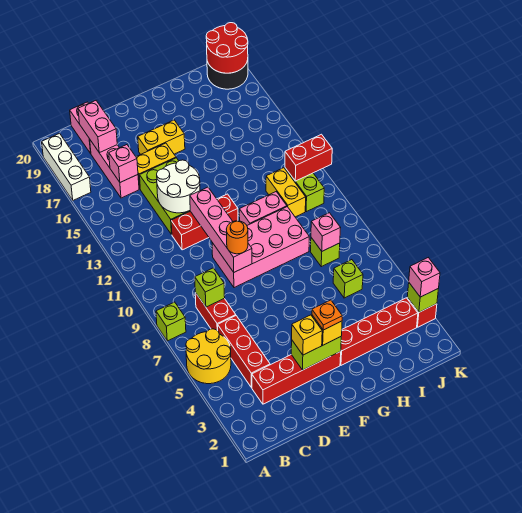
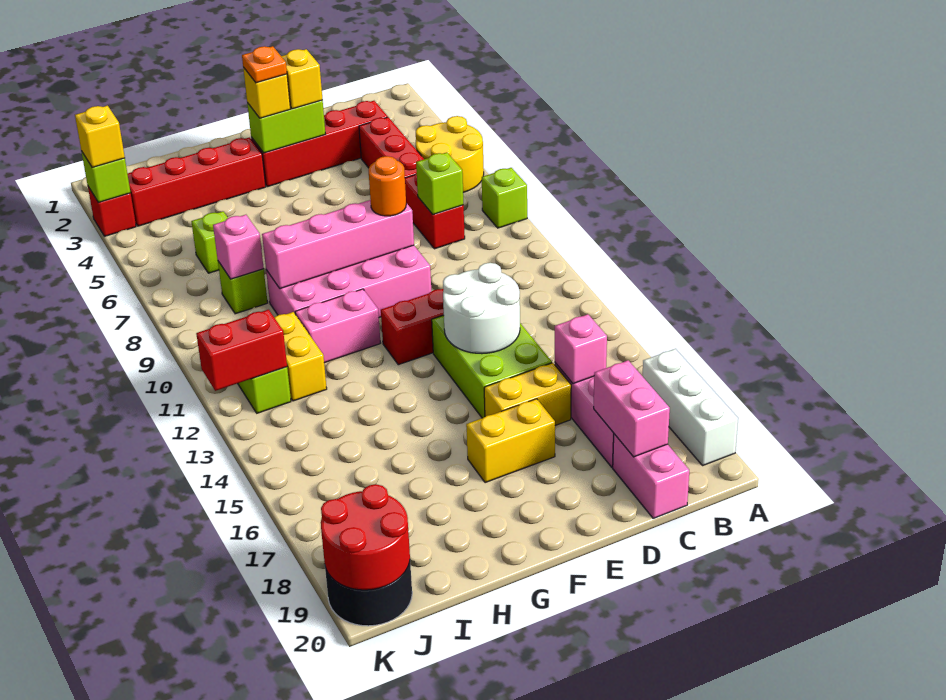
pink brick E9:E12 level 2 -> pink brick E9:H9 level 2
pink brick K3 level 3 -> yellow brick K3 level 3

